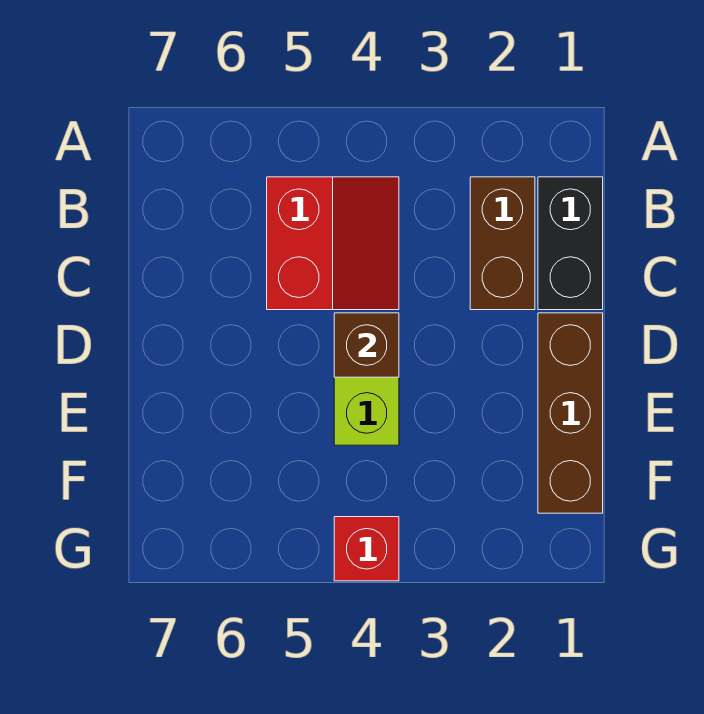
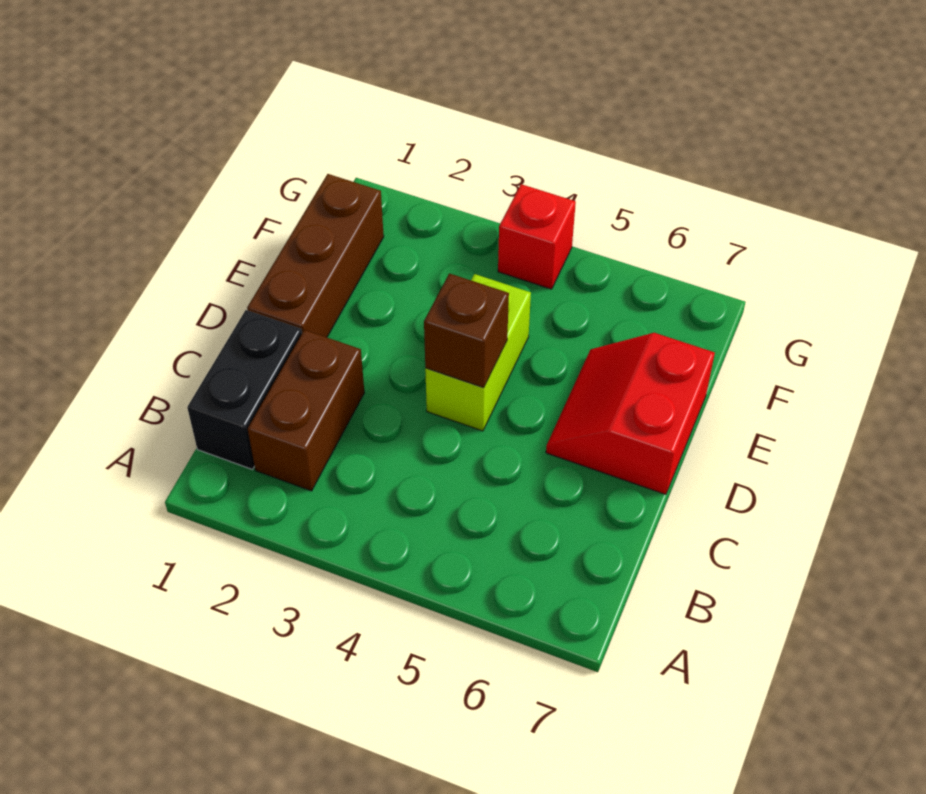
red slope B4:C5 level 1 top 5 -> red slope D6:E7 level 1 top 7

